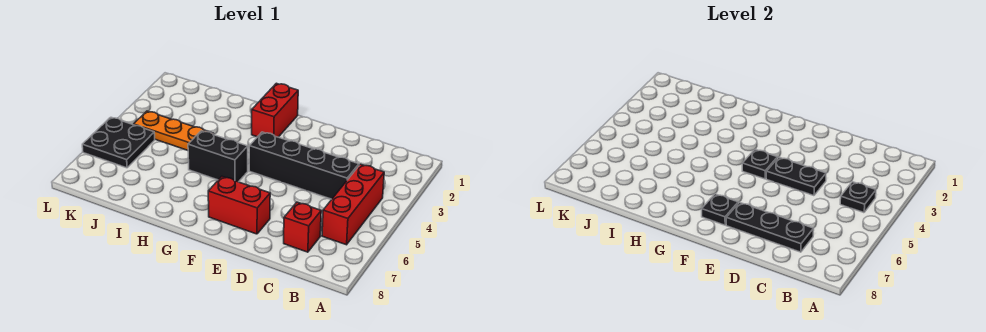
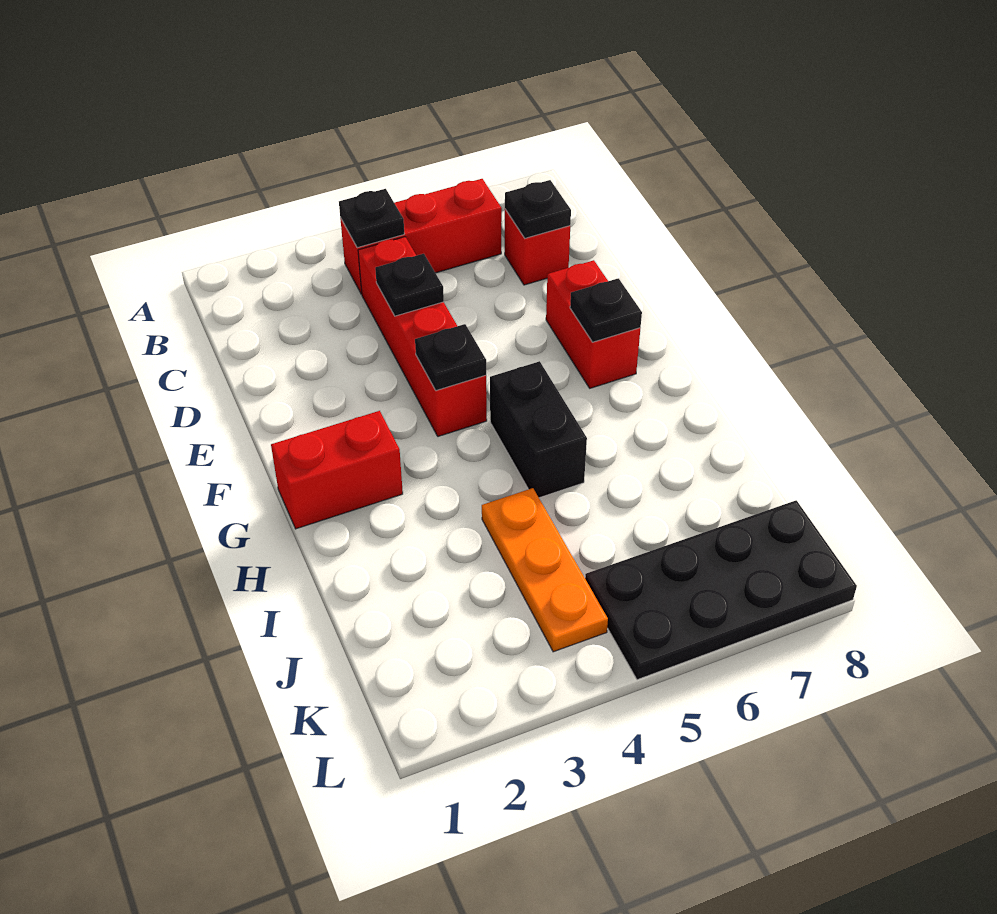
black brick C4:F4 level 1 -> red brick C4:F4 level 1
black plate C7:E7 level 2 -> black plate C7 level 2
black plate D4:E4 level 2 -> black plate D4 level 2
black plate K5:L6 level 1 -> black plate K5:L8 level 1

